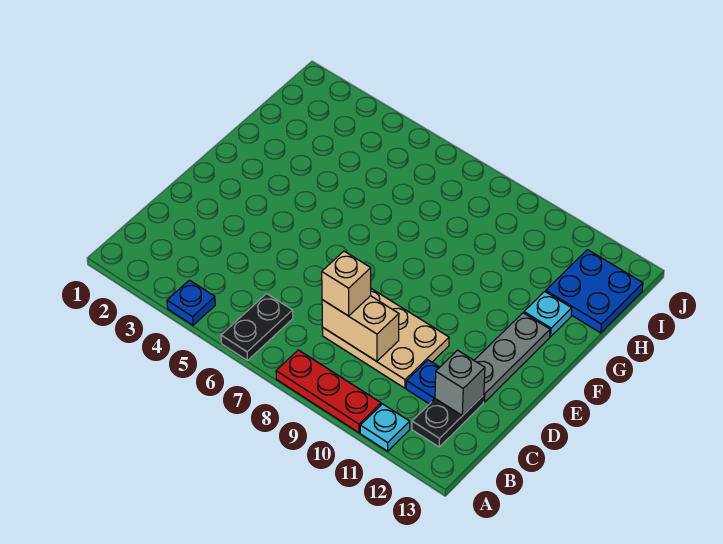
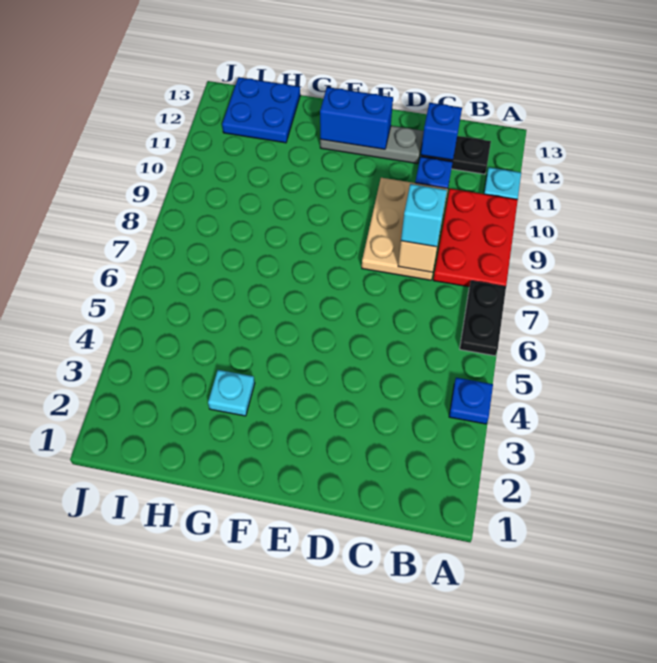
black plate A6:B6 level 1 -> black plate A6:A7 level 1
red plate A8:A10 level 1 -> red plate A8:B10 level 1
tan brick C8 level 3 -> cyan brick C8 level 3
grey brick C12 level 2 -> blue brick C12 level 2
none -> blue brick E12:F12 level 2
cyan plate G12 level 1 -> cyan plate G3 level 1

